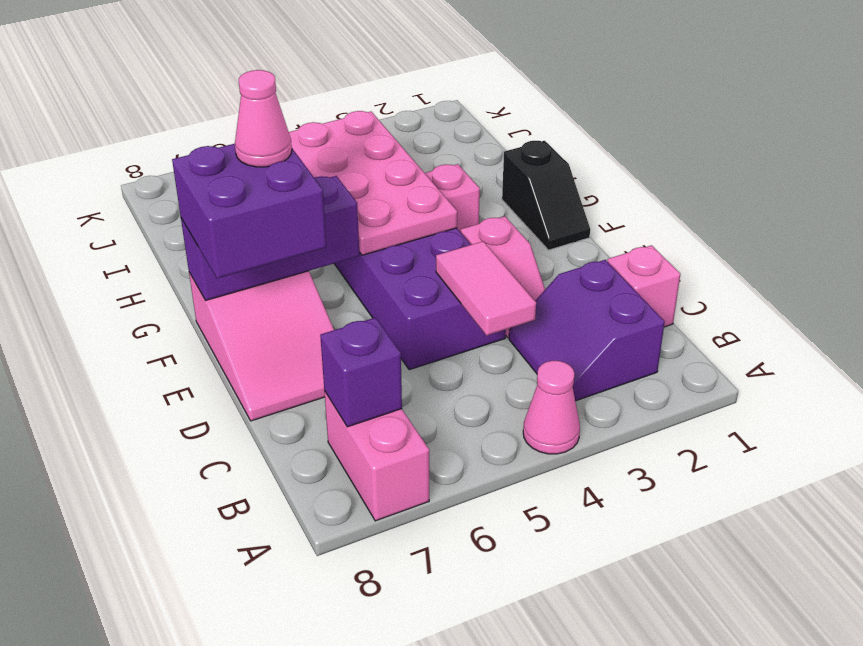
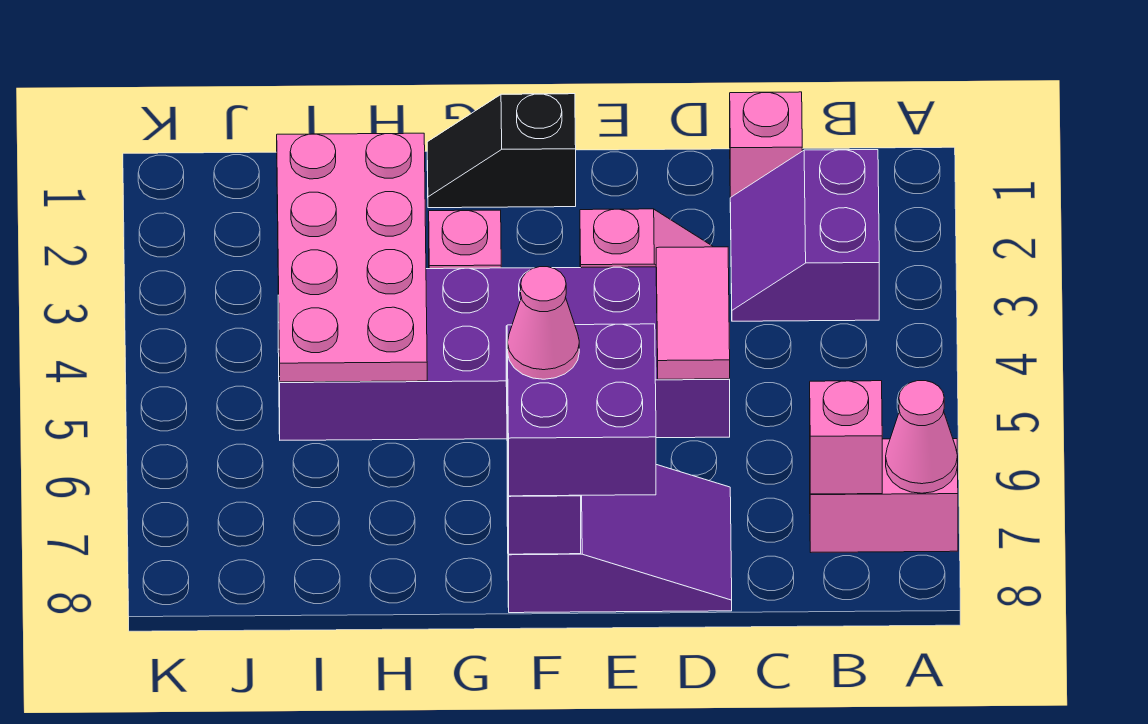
pink cone A4 level 1 -> pink cone A7 level 2
purple slope B2:C3 level 1 top 2 -> purple slope B2:C3 level 1 top B
purple brick B7 level 2 -> pink brick B7 level 2
pink tile C4:D4 level 2 -> pink tile D4:D5 level 2
pink slope D7:F8 level 1 top F -> purple slope D7:F8 level 1 top F
black slope F1:G1 level 1 top G -> black slope F1:G1 level 1 top F
pink plate F4:I5 level 2 -> pink plate H2:I5 level 2

